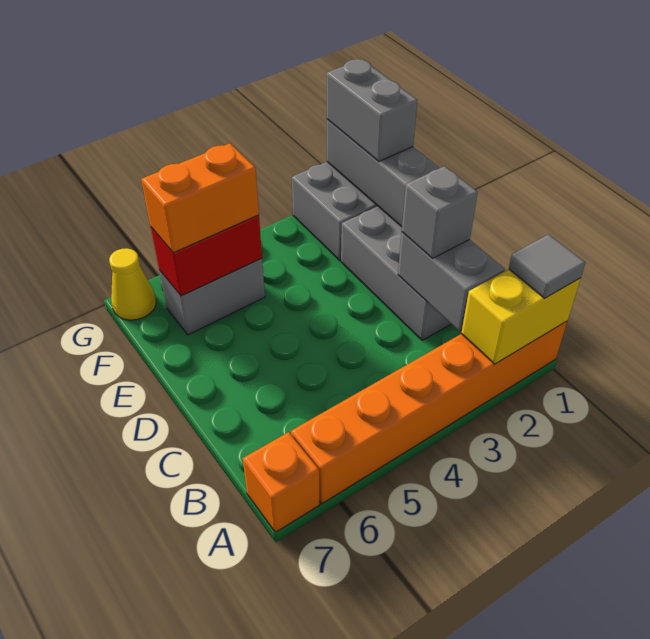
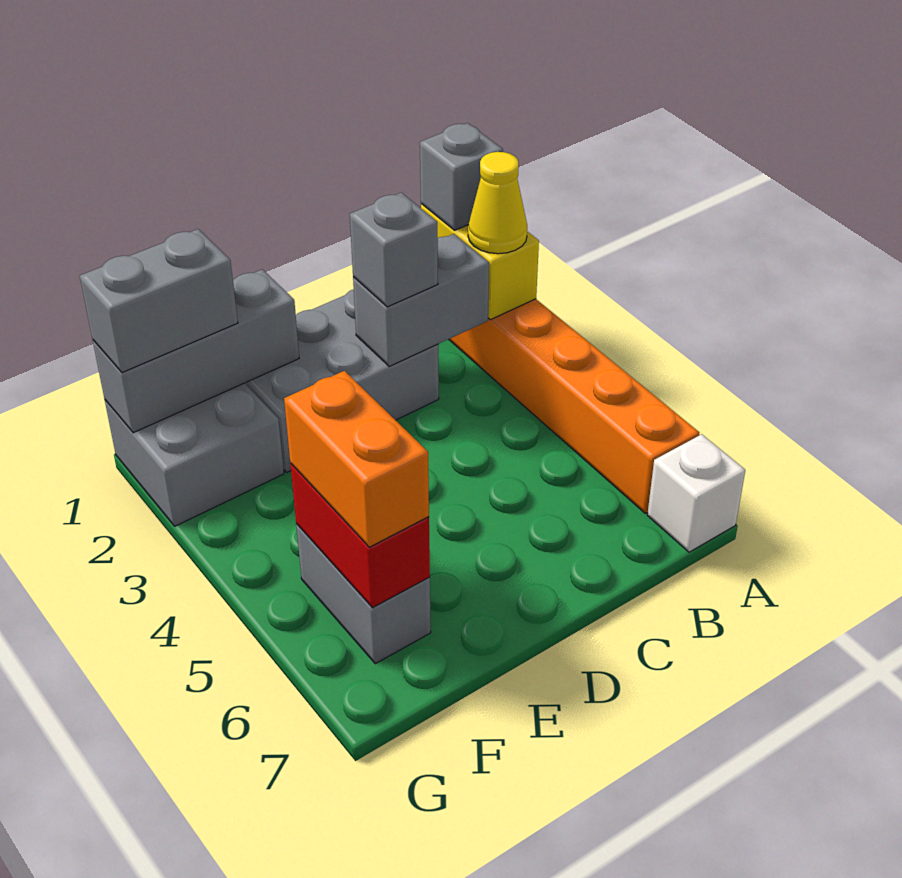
grey tile A1 level 3 -> grey brick A1 level 3
orange brick A7 level 1 -> white brick A7 level 1
yellow cone G7 level 1 -> yellow cone A2 level 3

